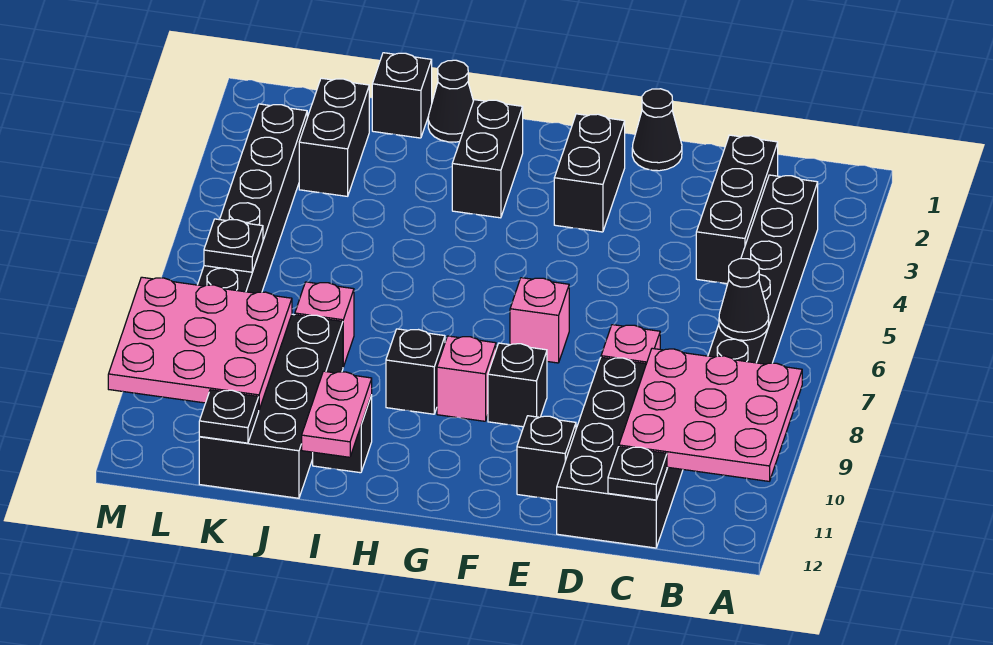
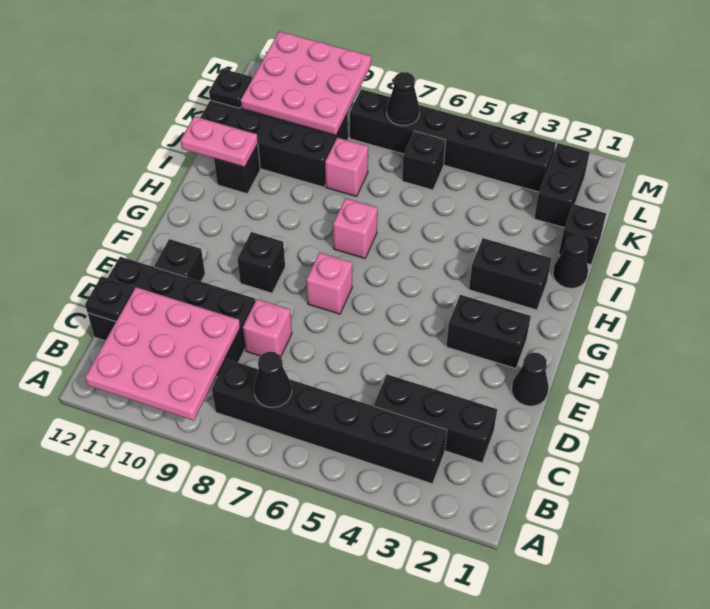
pink brick G9 level 1 -> pink brick H7 level 1
black brick H9 level 1 -> black brick K6 level 1
black brick K2:K3 level 1 -> black brick K2:L2 level 1
black plate L7 level 2 -> black cone L7 level 2

